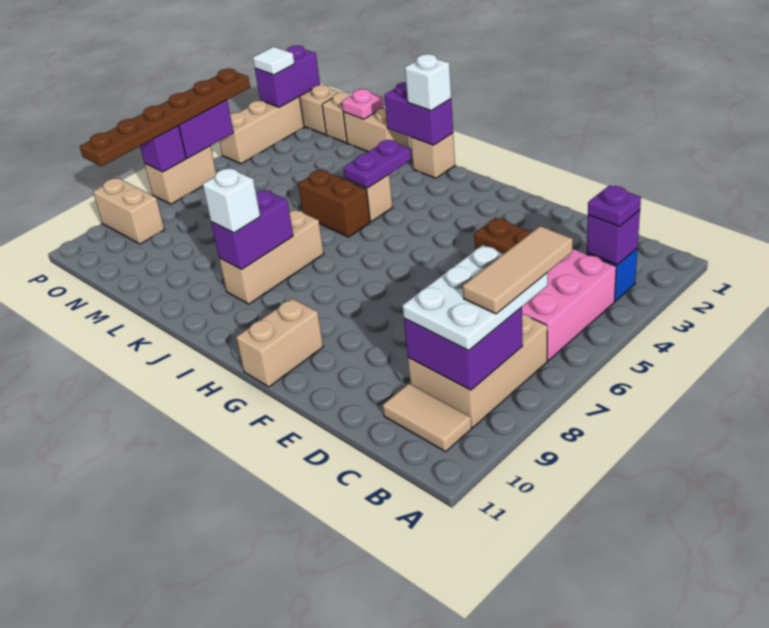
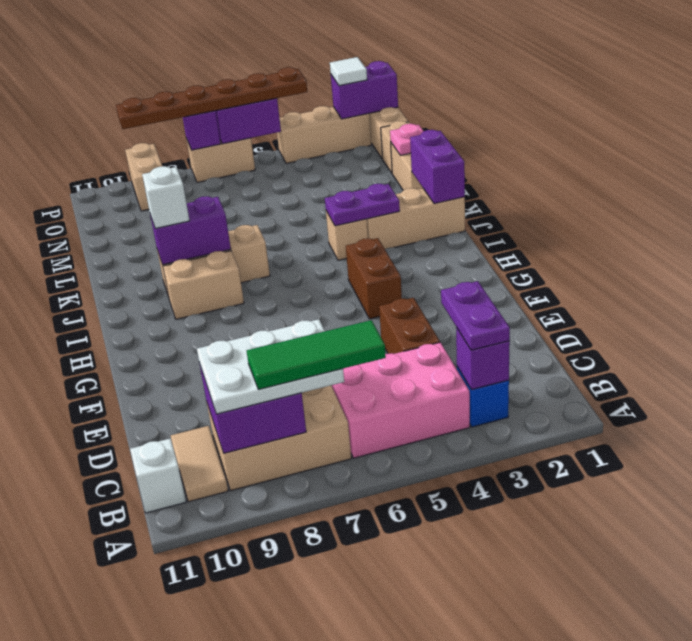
purple plate B3 level 3 -> purple plate B3:C3 level 3
tan tile B6:B8 level 4 -> green tile B6:B8 level 4
tan brick G10:G11 level 1 -> tan brick I8:I9 level 1
tan brick J1 level 1 -> tan brick J1:J3 level 1
white brick J1 level 3 -> white brick B11 level 1
brown brick J5:K5 level 1 -> brown brick G4:H4 level 1

